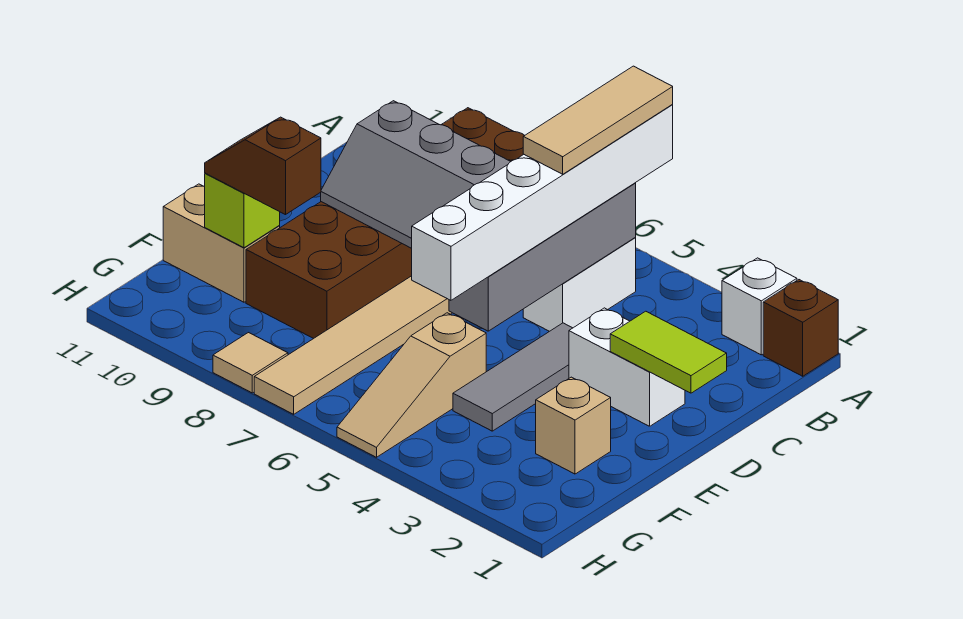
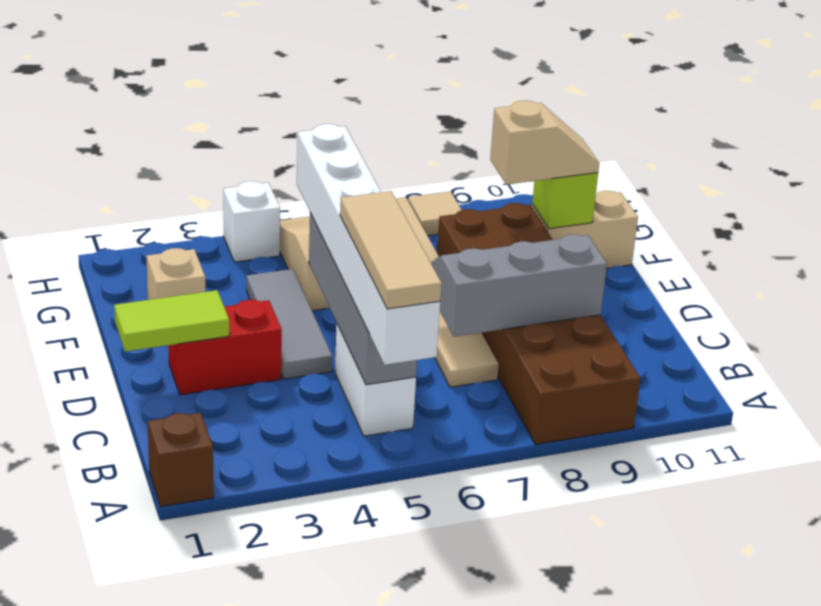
white brick A2 level 1 -> white brick H4 level 1
white brick D2:D3 level 1 -> red brick D2:D3 level 1
brown slope F9:F10 level 3 top 9 -> tan slope F9:F10 level 3 top 9

